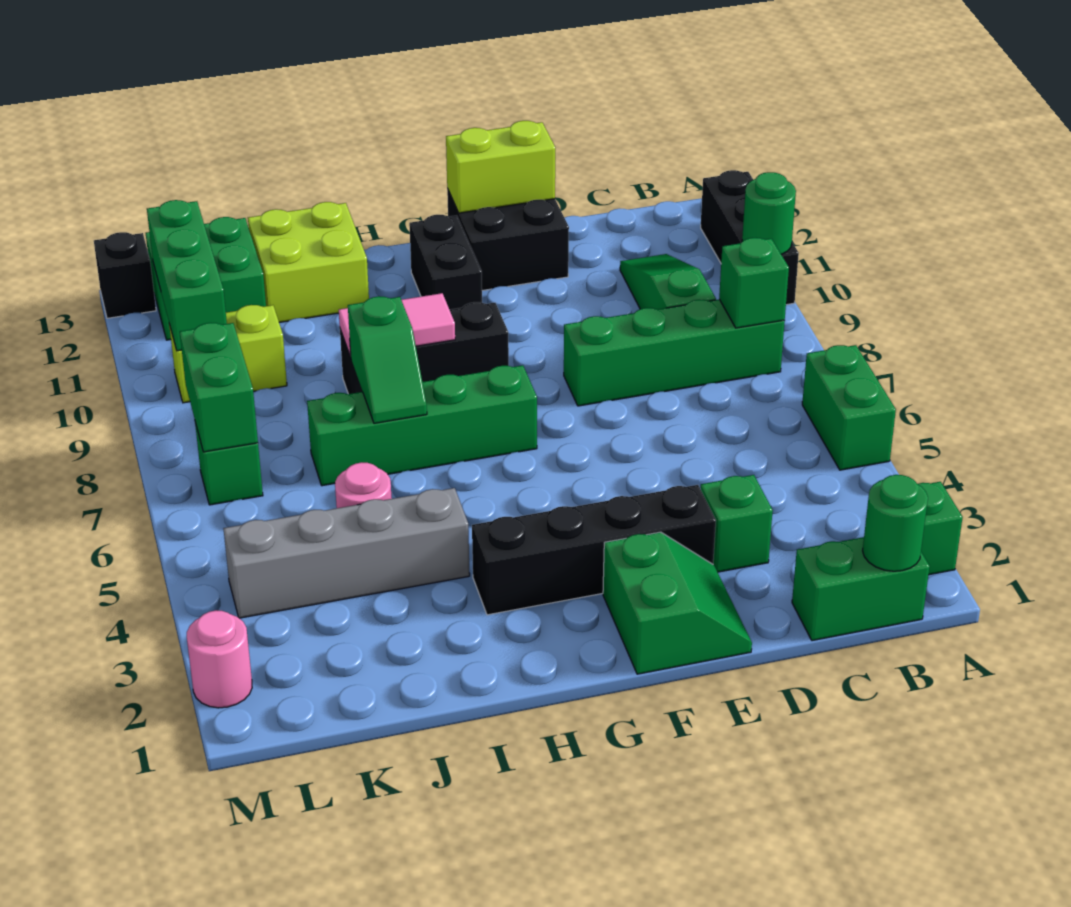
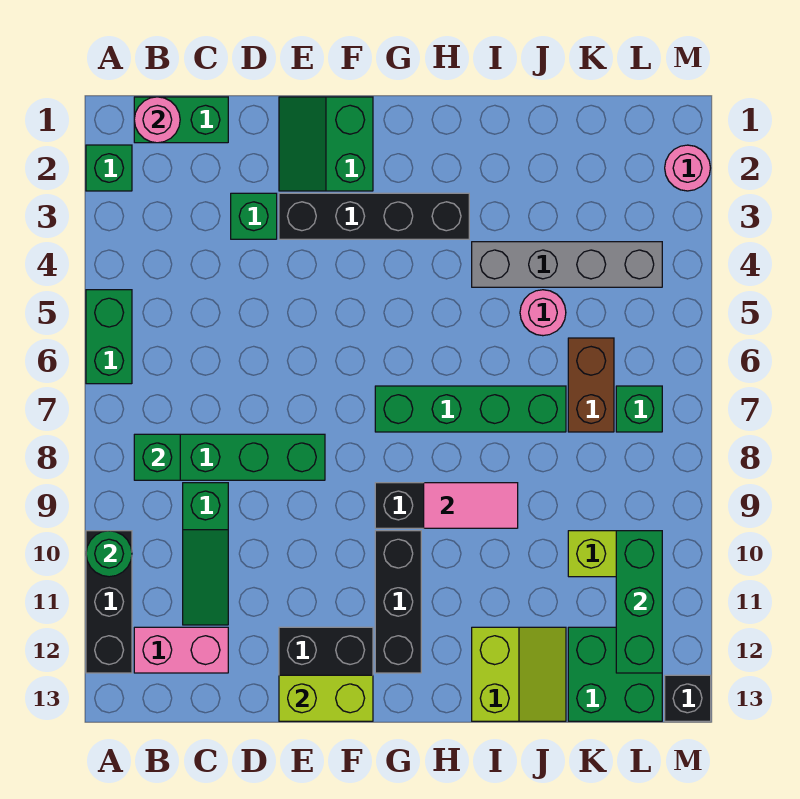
green round brick B1 level 2 -> pink round brick B1 level 2
none -> pink brick B12:C12 level 1
black brick G11:G12 level 1 -> black brick G10:G12 level 1
green slope I7:I8 level 2 top 8 -> none
lime brick I12:J13 level 1 -> lime slope I12:J13 level 1 top I
none -> brown brick K6:K7 level 1
green brick L7:L8 level 2 -> none

